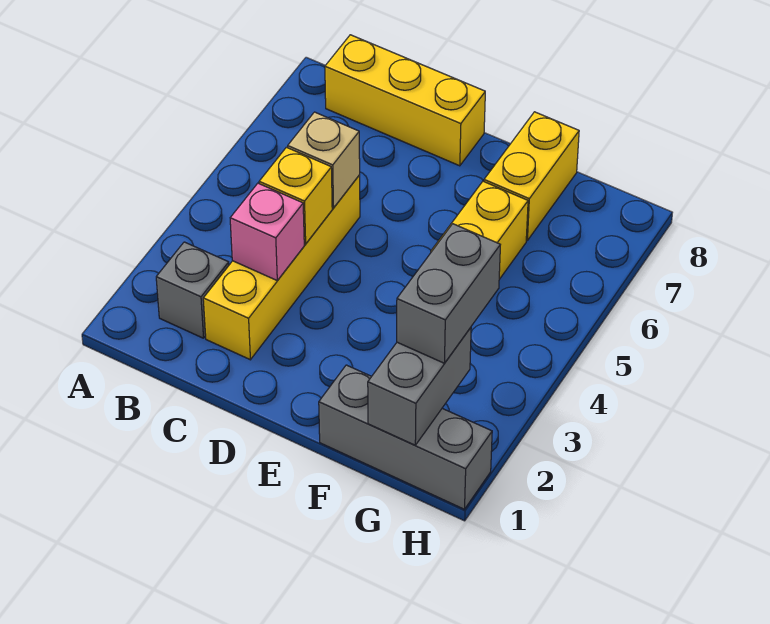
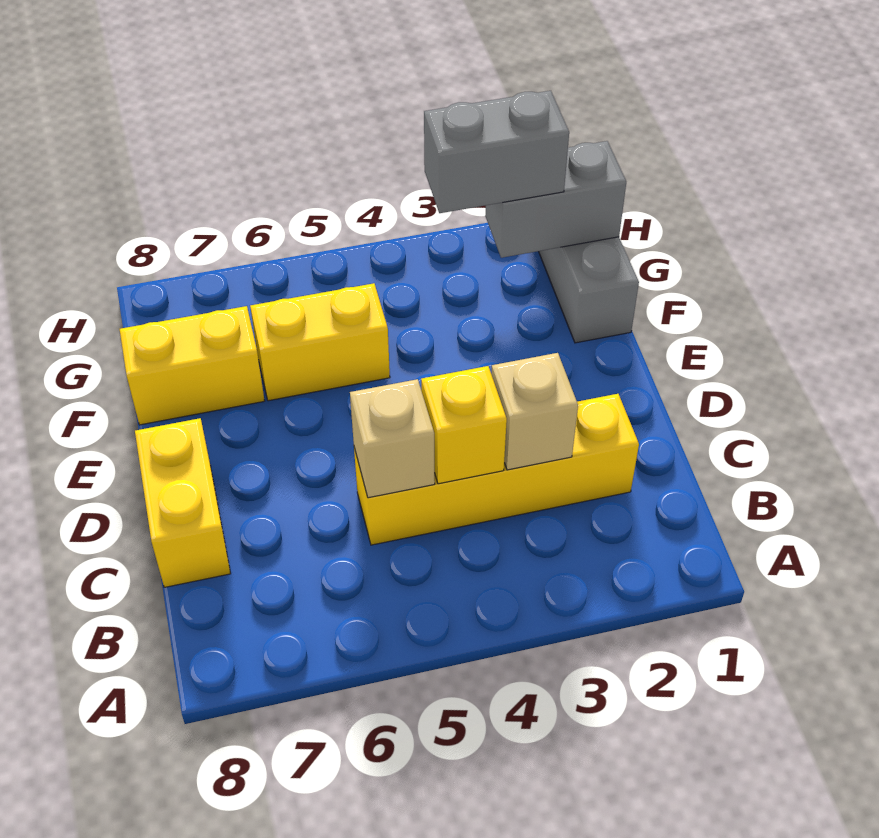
grey brick B2 level 1 -> none
yellow brick B8:D8 level 1 -> yellow brick C8:D8 level 1
pink brick C3 level 2 -> tan brick C3 level 2

